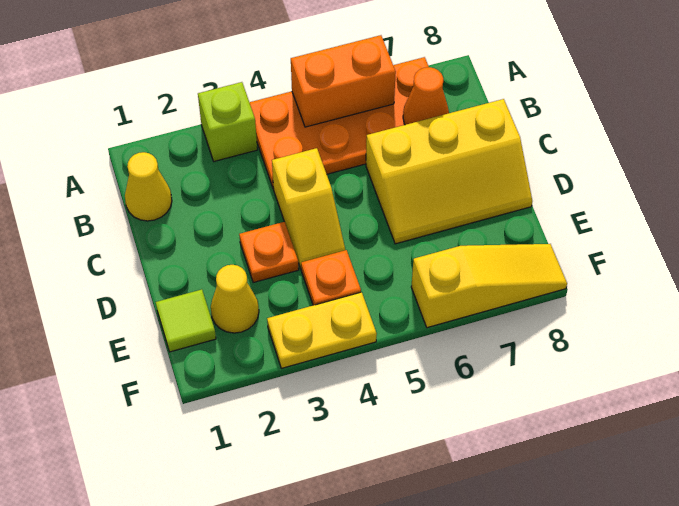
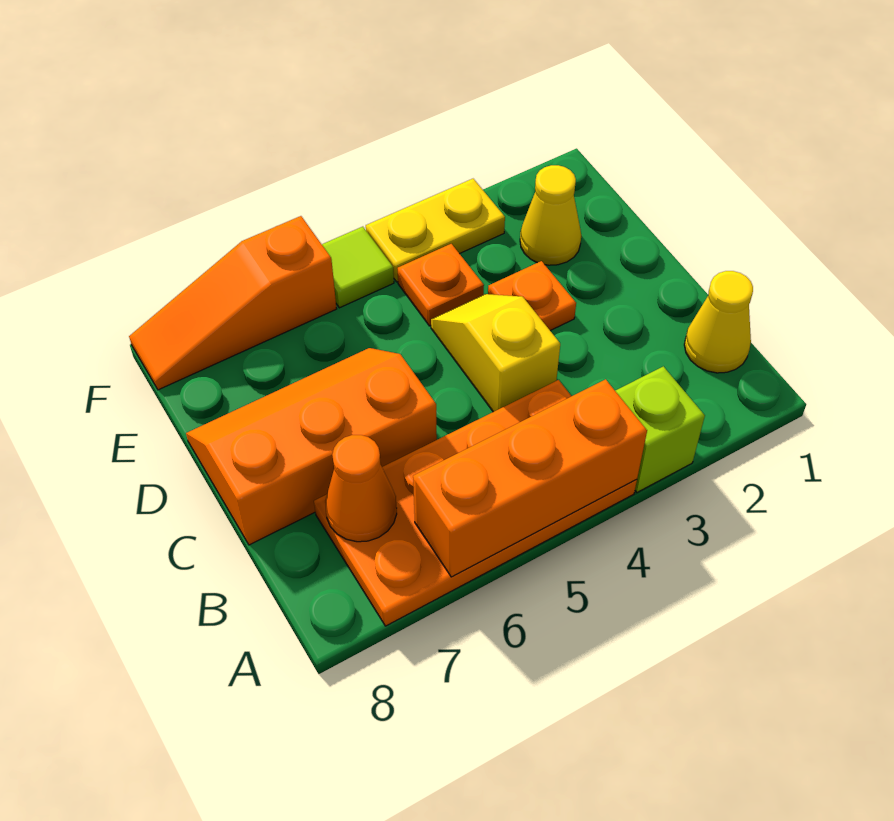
orange brick A5:A6 level 2 -> orange brick A4:A6 level 2
yellow slope C6:D8 level 1 top C -> orange slope C6:D8 level 1 top C
lime tile E1 level 1 -> lime tile F5 level 1
yellow slope F6:F8 level 1 top 6 -> orange slope F6:F8 level 1 top 6

